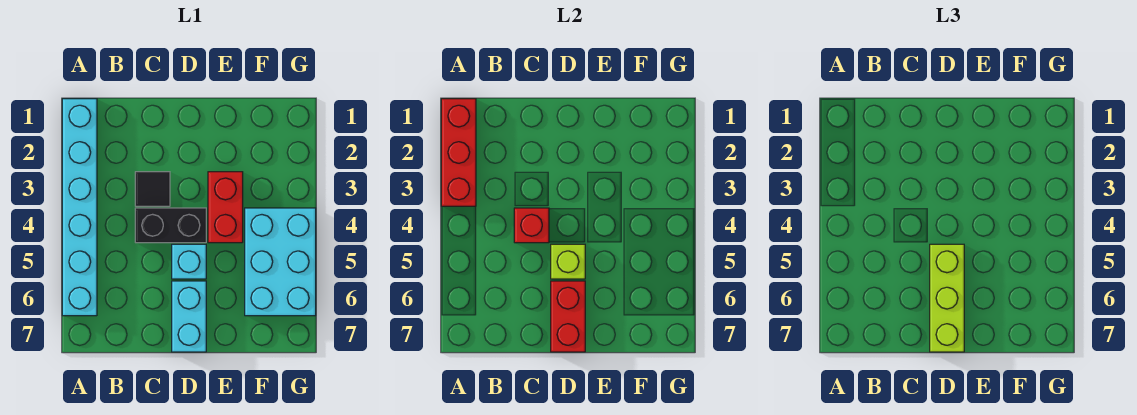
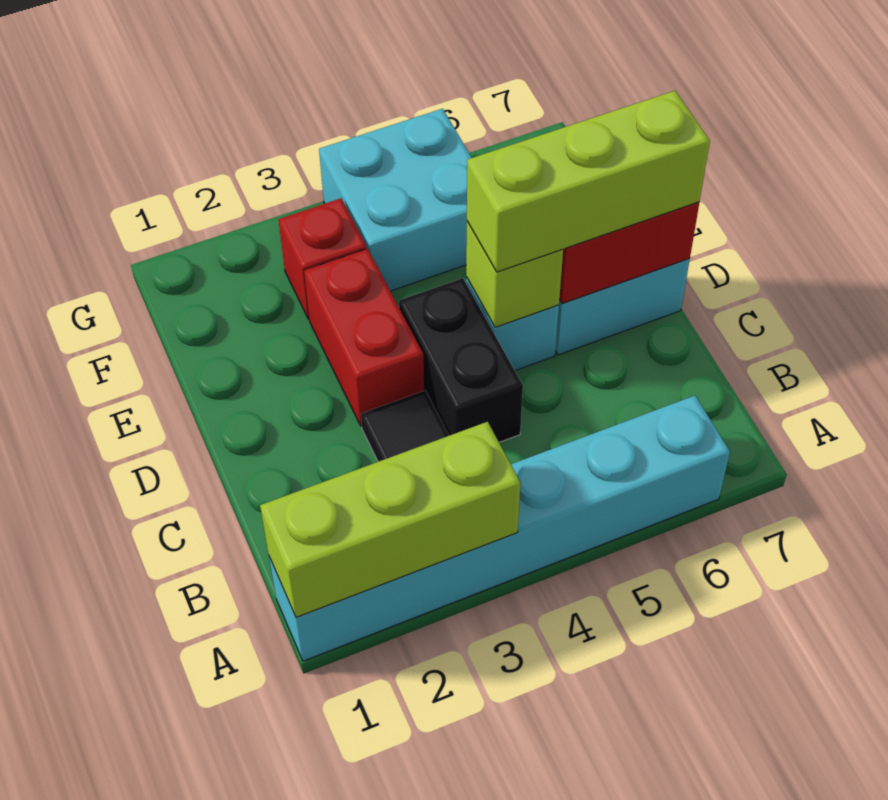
red brick A1:A3 level 2 -> lime brick A1:A3 level 2
red brick C4 level 2 -> red brick F3 level 1
red brick E3:E4 level 1 -> red brick D3:E3 level 1
cyan brick F4:G6 level 1 -> cyan brick F4:G5 level 1

